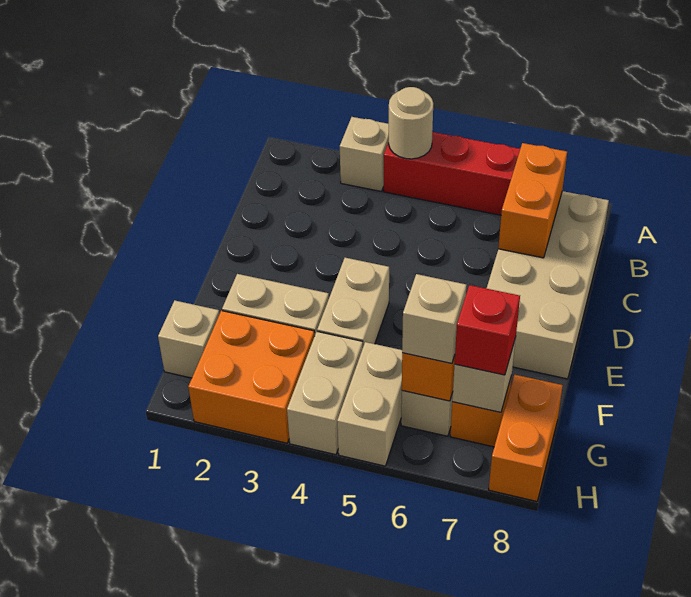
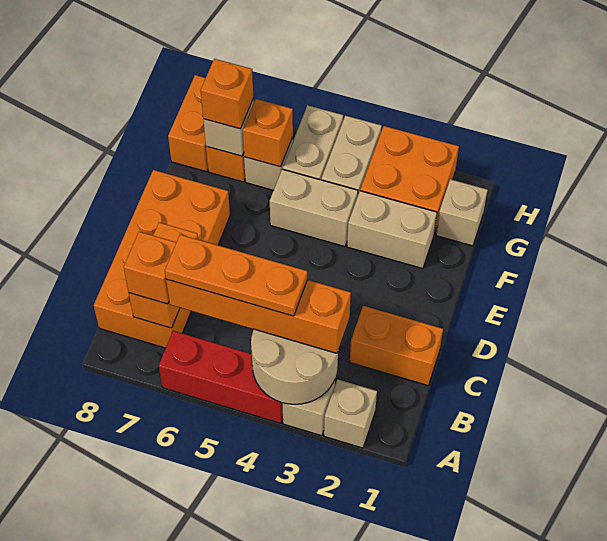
tan round brick A4 level 2 -> tan round brick A3:B4 level 2
none -> orange brick B3:B6 level 3
none -> orange plate B4:B6 level 4
tan brick B7:E8 level 1 -> orange brick B7:E8 level 1
none -> orange brick B7 level 3
none -> orange brick C1:C2 level 1
tan brick E4:F4 level 1 -> tan brick F4:F5 level 1
tan brick G6 level 3 -> tan brick A2 level 1
red brick G7 level 3 -> orange brick G7 level 3

